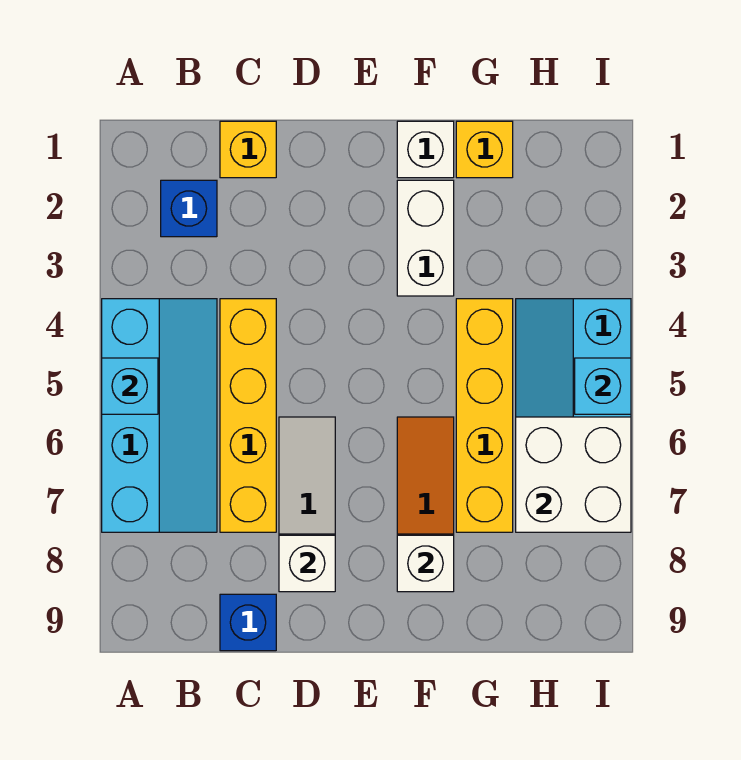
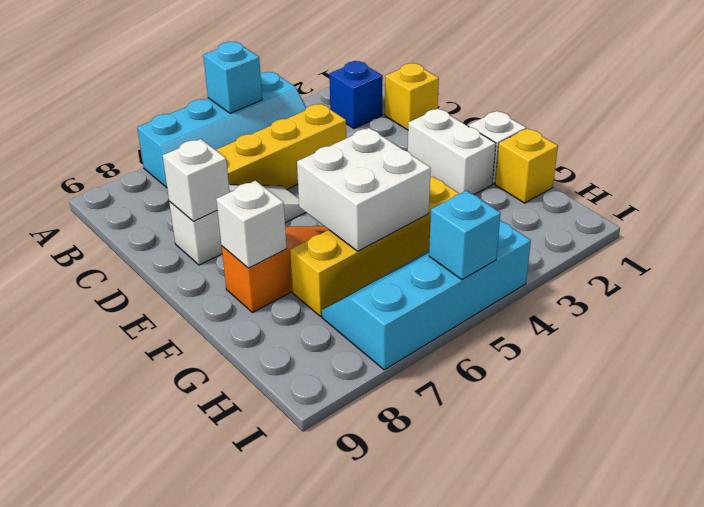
blue brick C9 level 1 -> none
white brick F2:F3 level 1 -> white brick E2:F2 level 1
white brick H6:I7 level 2 -> white brick F5:G6 level 2

